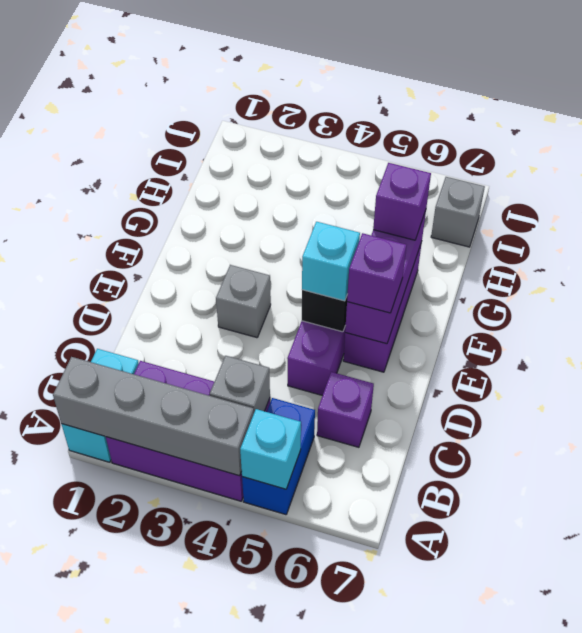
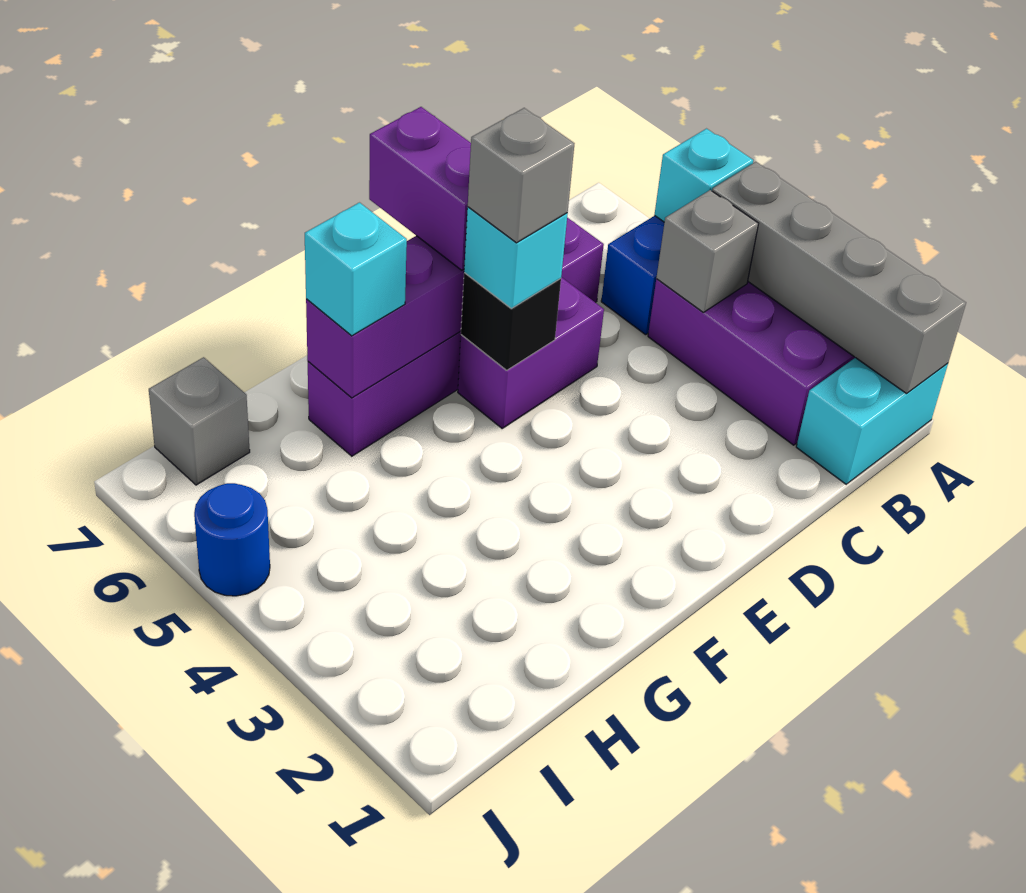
grey brick E3 level 1 -> grey brick E5 level 4
purple brick E6 level 3 -> purple brick E6:E7 level 3
purple brick G6 level 3 -> cyan brick G6 level 3
none -> blue round brick J5 level 1

